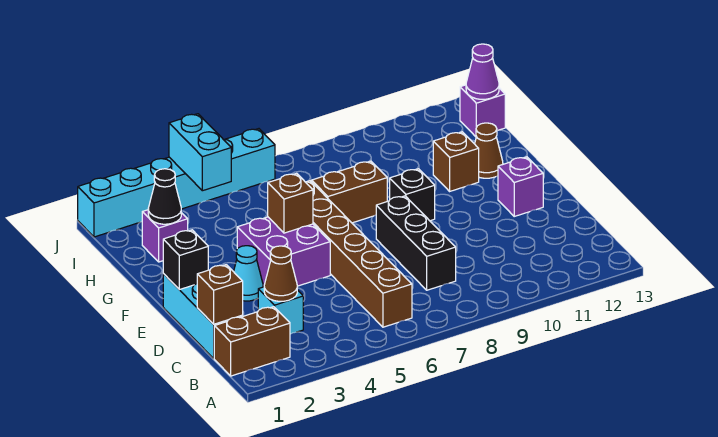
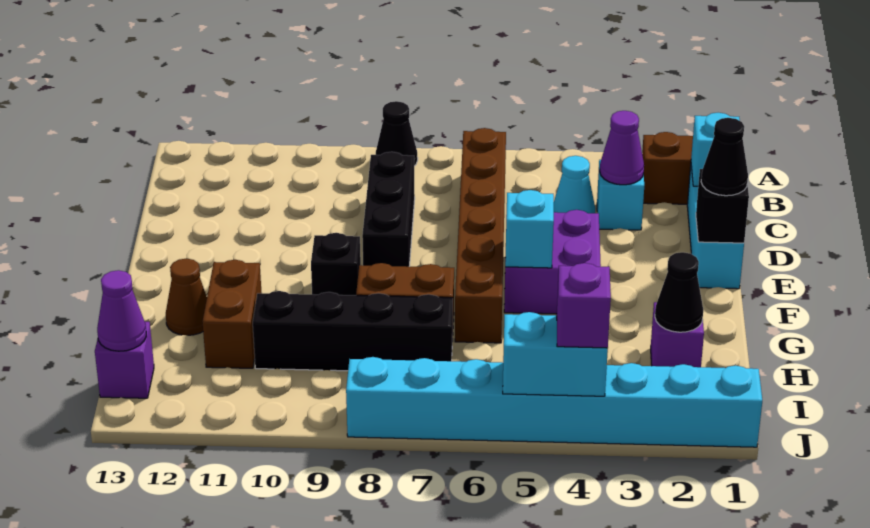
none -> black cone A8 level 1
brown brick C1 level 2 -> cyan brick C1 level 2
brown cone C3 level 2 -> purple cone C3 level 2
none -> black cone E1 level 3
cyan cone E3 level 1 -> cyan cone C4 level 1
purple brick E12 level 1 -> purple brick J4 level 3
brown brick F5 level 2 -> cyan brick F5 level 2
brown brick G11 level 1 -> brown brick G11:H11 level 1
none -> black brick H7:H10 level 1
cyan brick I4:J4 level 2 -> cyan brick J4:J5 level 2
cyan brick J1:J6 level 1 -> cyan brick J1:J8 level 1

